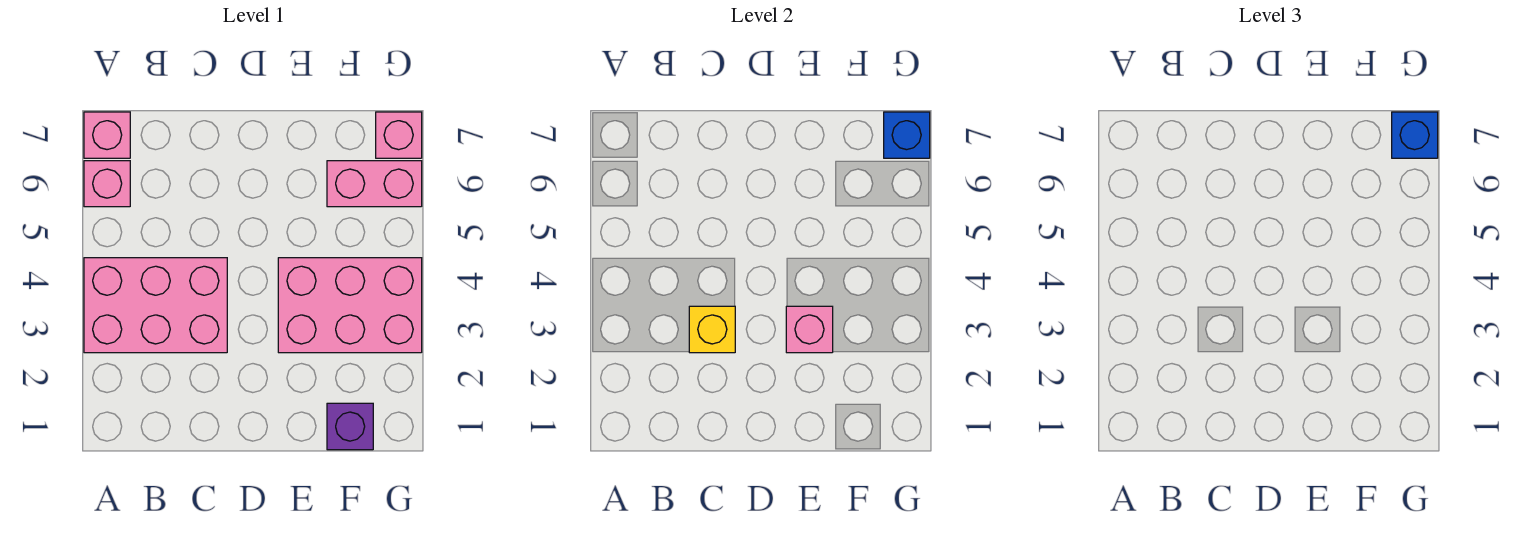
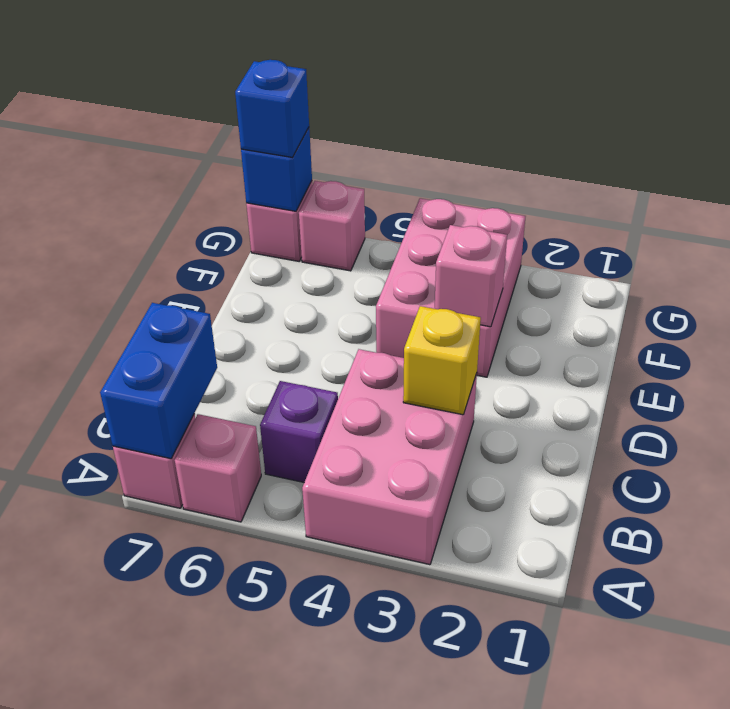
none -> blue brick A7:B7 level 2
purple brick F1 level 1 -> purple brick B5 level 1
pink brick F6:G6 level 1 -> pink brick G6 level 1

